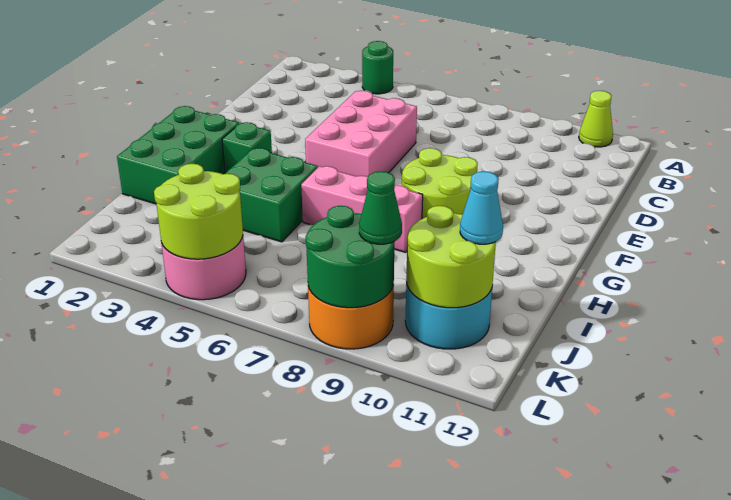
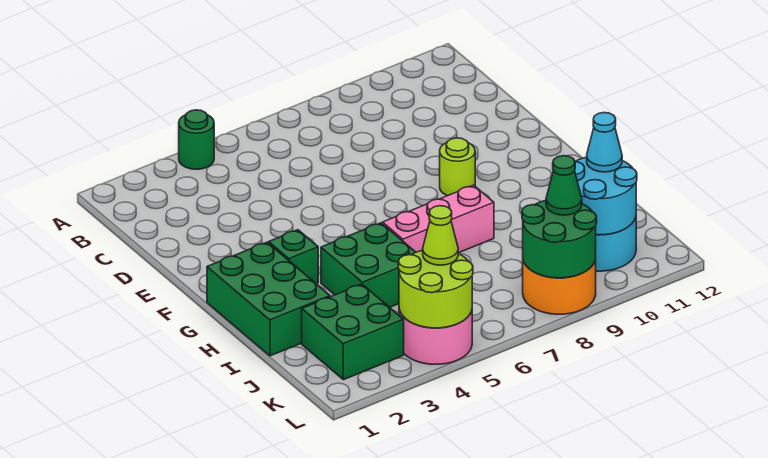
lime cone A11 level 1 -> lime cone K5 level 3
pink brick D5:F6 level 1 -> none
lime round brick F8:G9 level 1 -> lime round brick F9 level 1
none -> green brick J2:K3 level 1
lime round brick J10:K11 level 2 -> cyan round brick J10:K11 level 2

